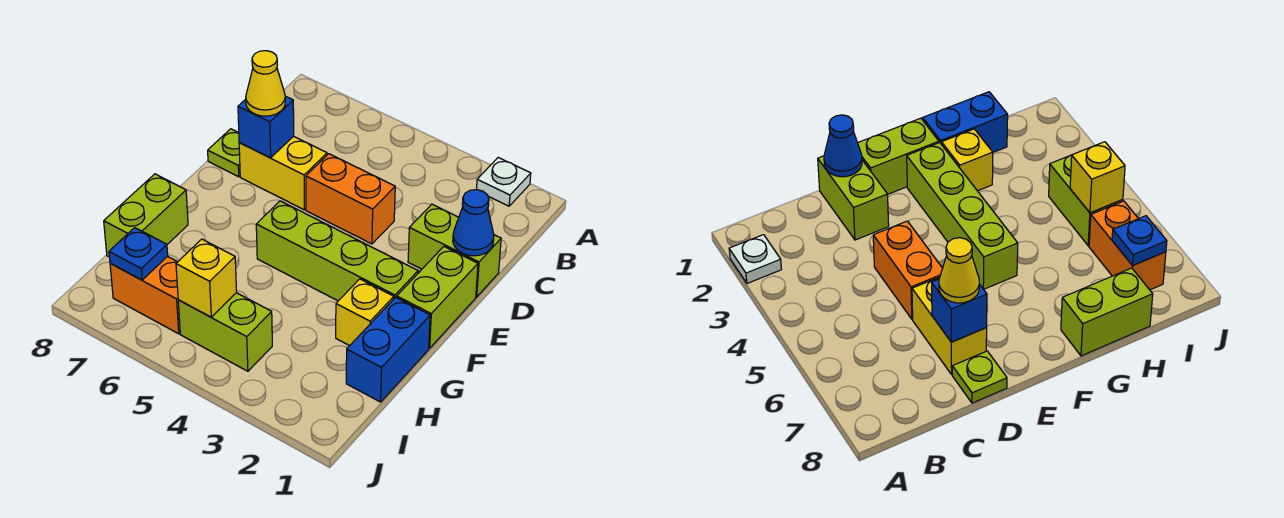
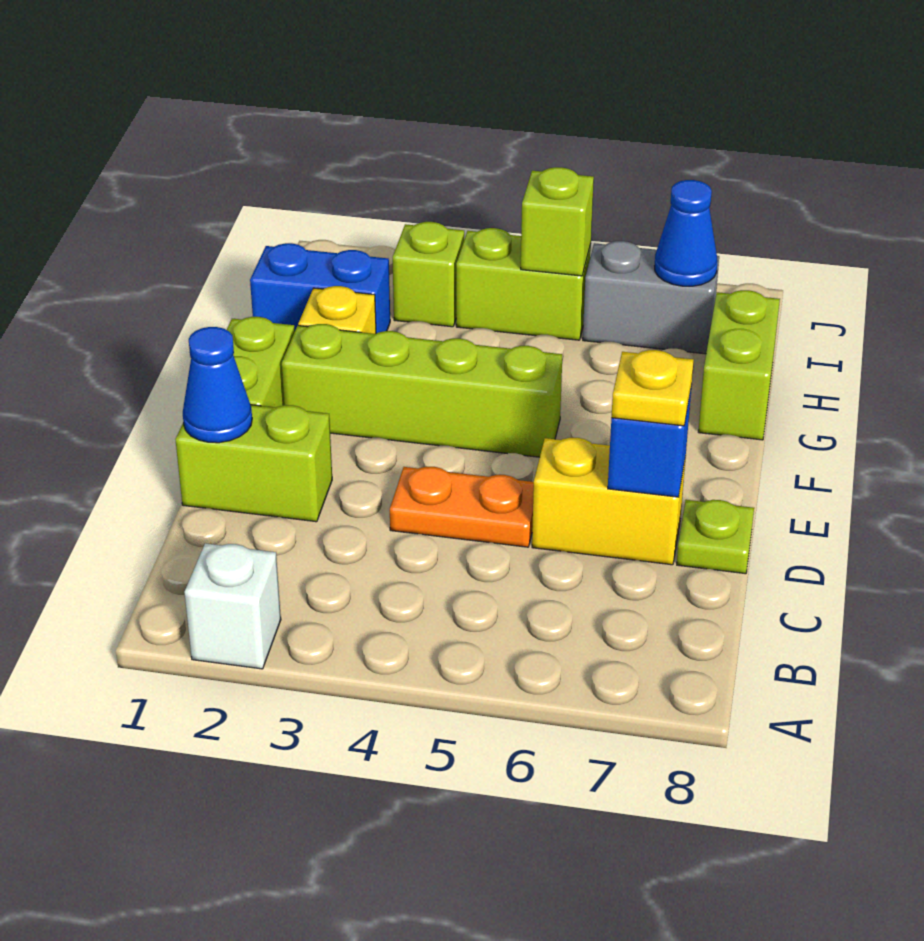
white plate A2 level 1 -> white brick A2 level 1
orange brick D4:D5 level 1 -> orange plate D4:D5 level 1
yellow cone D7 level 3 -> yellow plate D7 level 3
blue brick G1:H1 level 1 -> blue brick H1:H2 level 1
none -> lime brick I3 level 1
yellow brick I5 level 2 -> lime brick I5 level 2
orange brick I6:I7 level 1 -> grey brick I6:I7 level 1
blue plate I7 level 2 -> blue cone I7 level 2

